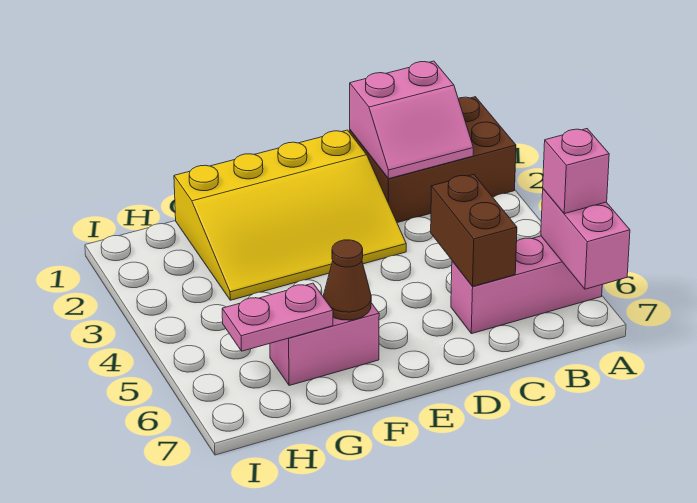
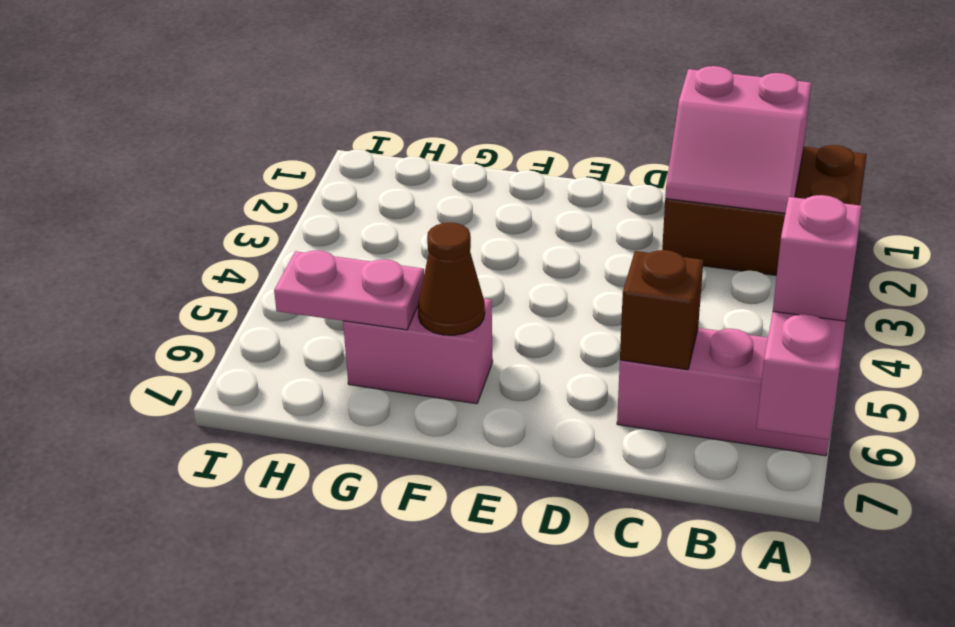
brown brick C5:C6 level 2 -> brown brick C6 level 2
yellow slope D1:G3 level 1 top 1 -> none

